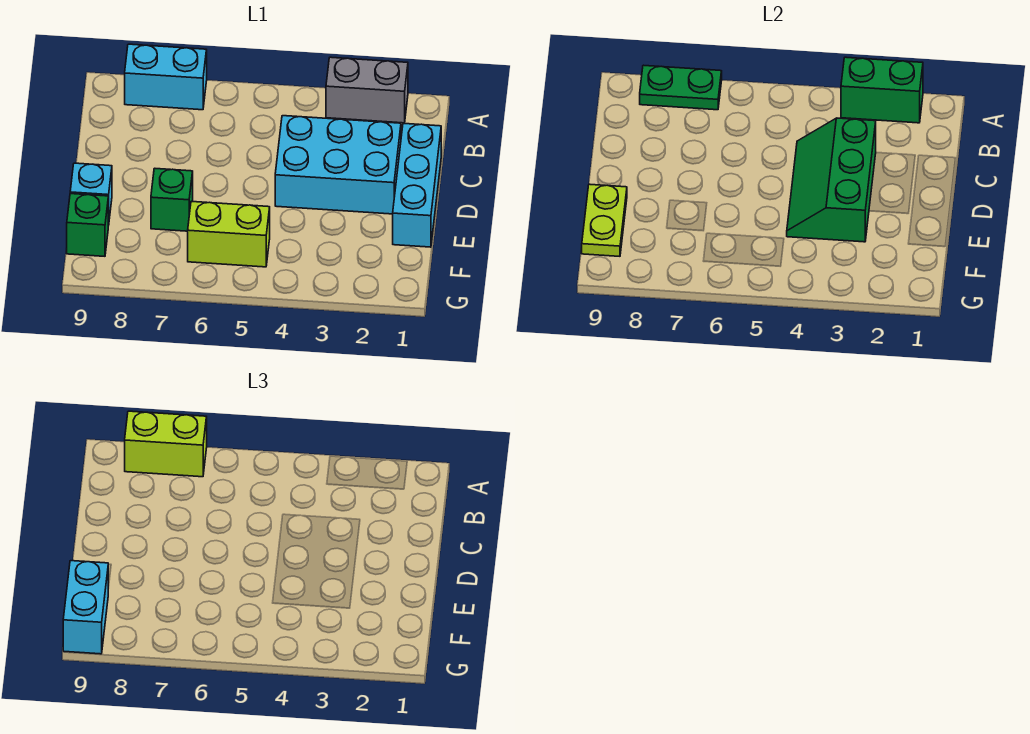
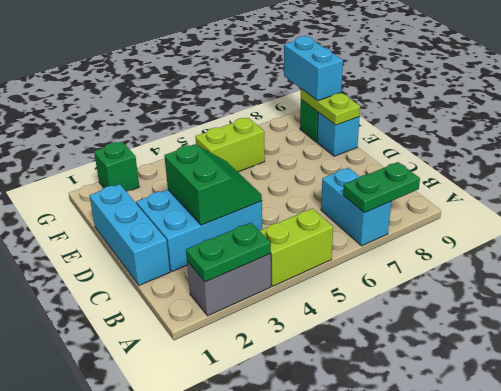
green brick A2:A3 level 2 -> green plate A2:A3 level 2
cyan brick A7:A8 level 1 -> cyan brick A7:B7 level 1
lime brick A7:A8 level 3 -> lime brick A4:A5 level 1
green slope C3:E4 level 2 top 3 -> green slope C3:D4 level 2 top 3
green brick E7 level 1 -> green brick G2 level 1

